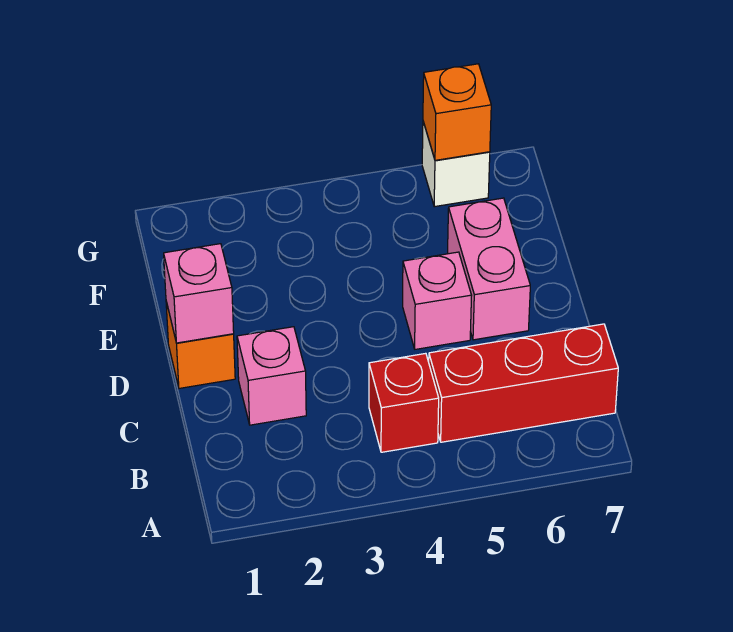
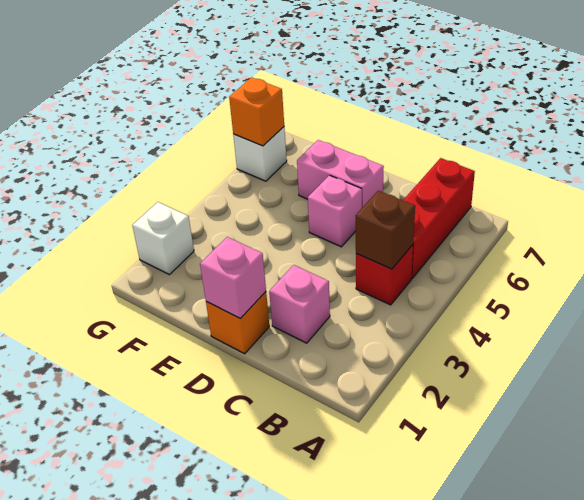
none -> brown brick B4 level 2
none -> white brick G2 level 1

